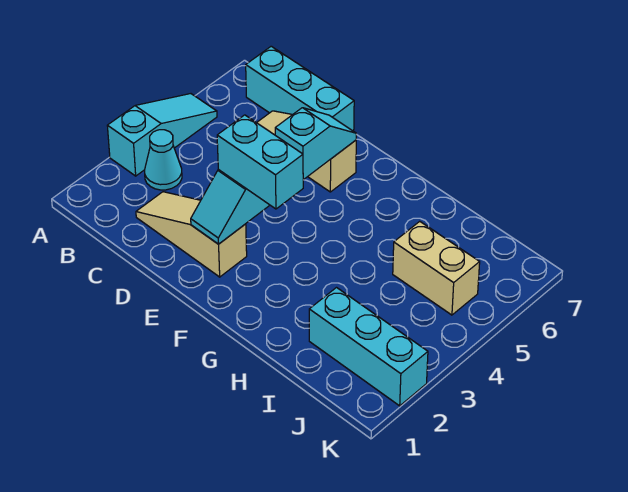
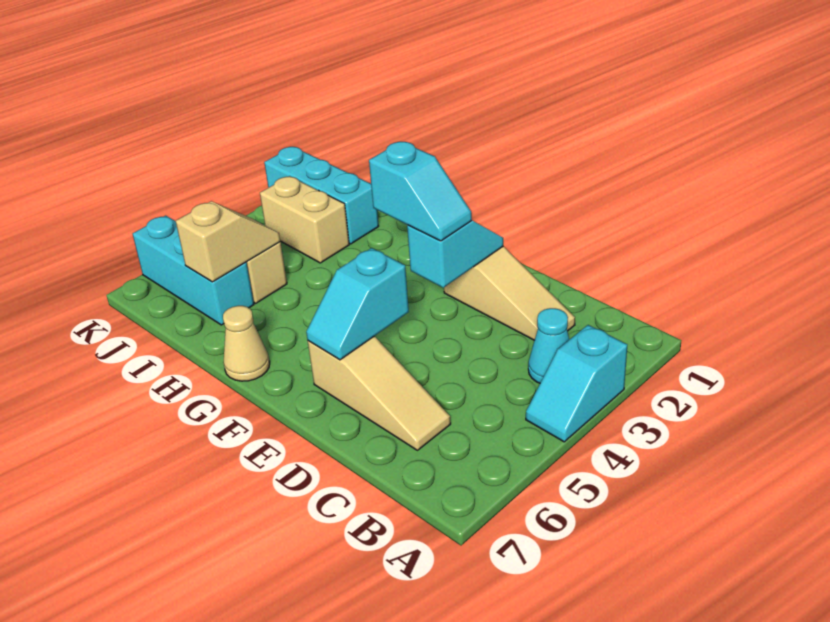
cyan slope A3:A5 level 1 top 3 -> cyan slope A3:A4 level 1 top 3
cyan brick B7:D7 level 1 -> cyan brick I6:K6 level 1
cyan brick E3:F3 level 3 -> cyan slope E3:F3 level 3 top F
none -> tan cone G7 level 1
none -> tan brick I3:J3 level 1
none -> tan slope I5:I6 level 2 top 6

